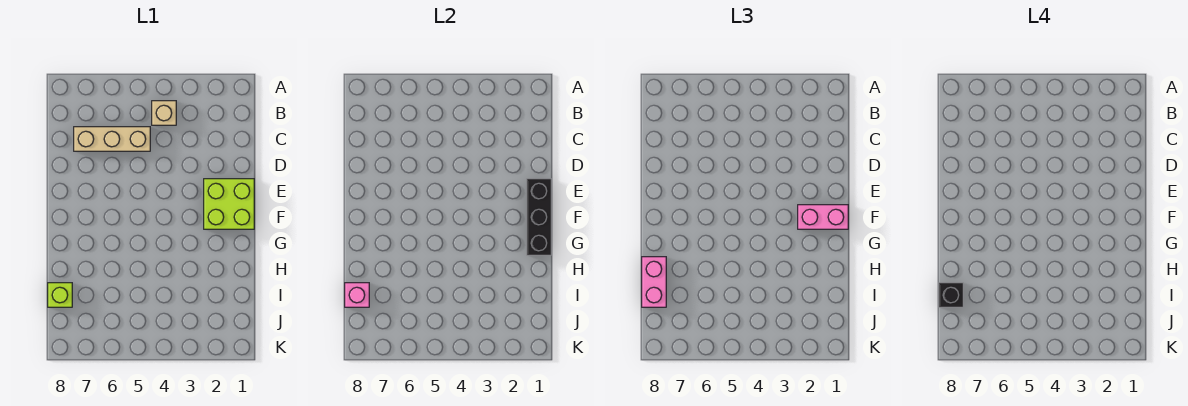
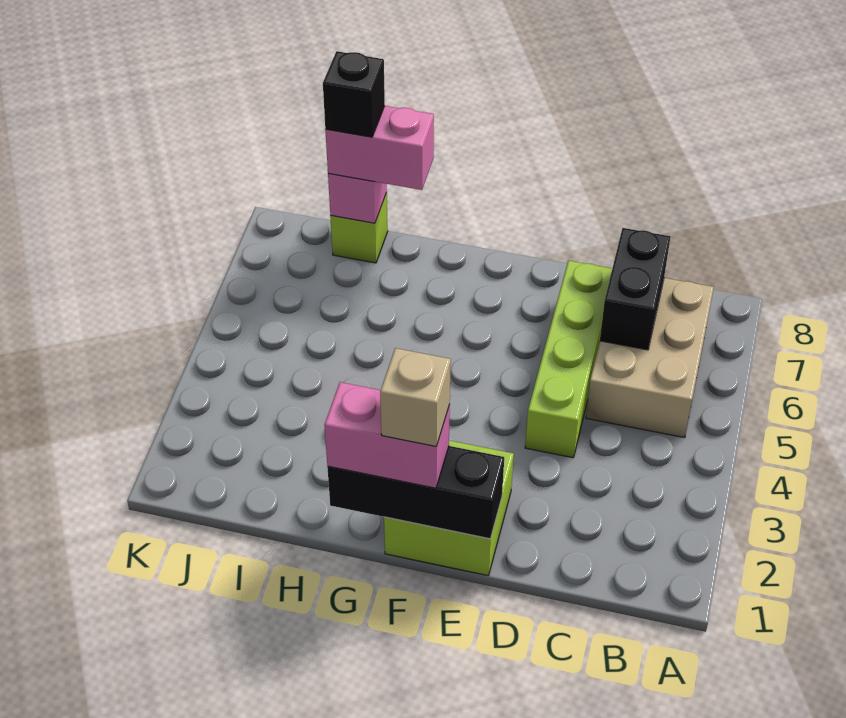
tan brick B4 level 1 -> tan brick F1 level 4
tan brick C5:C7 level 1 -> tan brick B5:C7 level 1
none -> black brick C6:C7 level 2
none -> lime brick D4:D7 level 1
pink brick F1:F2 level 3 -> pink brick F1:G1 level 3

